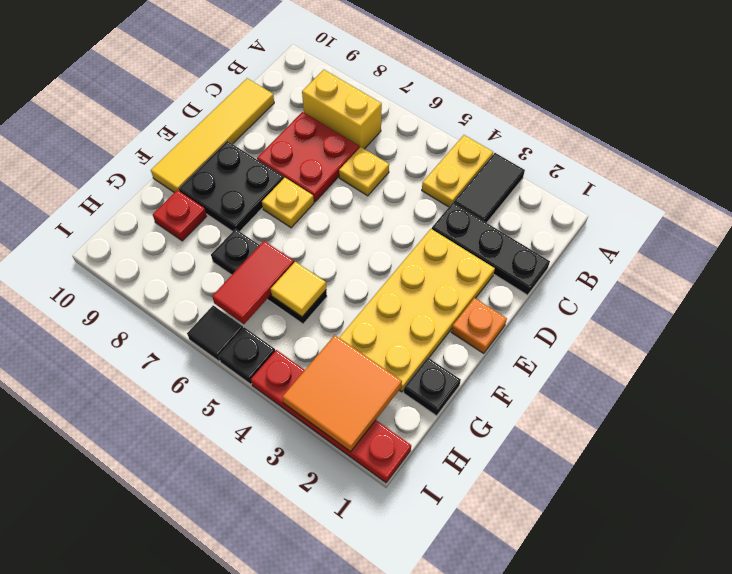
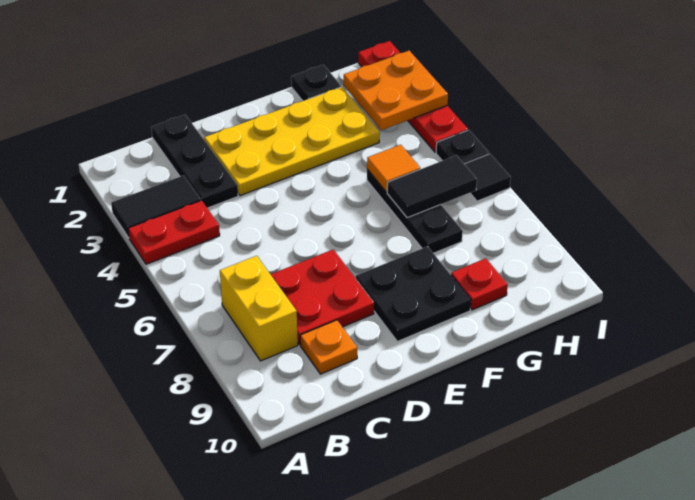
yellow plate A4:B4 level 1 -> red plate A4:B4 level 1
yellow plate C6 level 1 -> none
yellow tile C10:F10 level 1 -> none
orange plate E1 level 1 -> orange plate C9 level 1
yellow plate E7 level 1 -> none
yellow tile G5 level 2 -> orange tile G5 level 2
red tile G6:H6 level 2 -> black tile G6:H6 level 2
orange tile H2:I3 level 2 -> orange plate H2:I3 level 2

